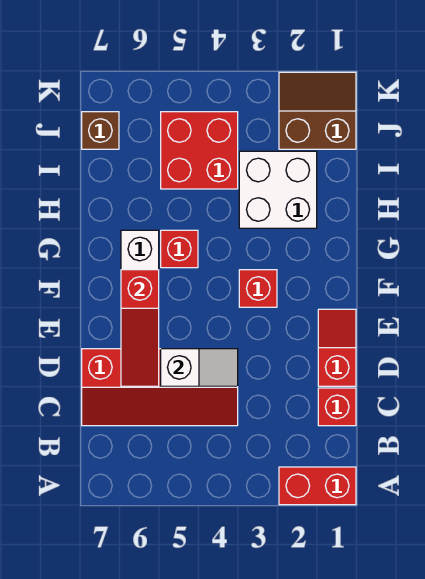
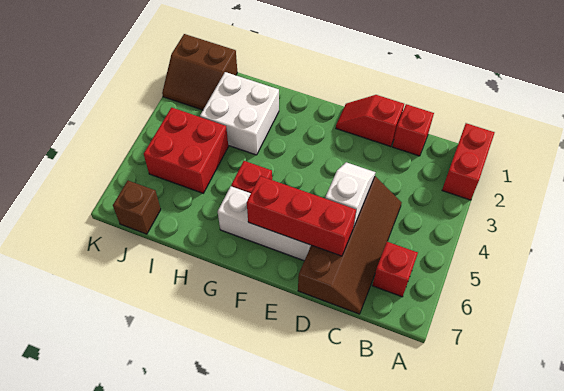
red slope C4:D7 level 1 top D -> brown slope C4:D7 level 1 top D
red slope D6:F6 level 2 top F -> red brick D6:F6 level 2
red brick F3 level 1 -> red brick B6 level 1
brown slope J1:K2 level 1 top J -> brown slope J1:K2 level 1 top 1

